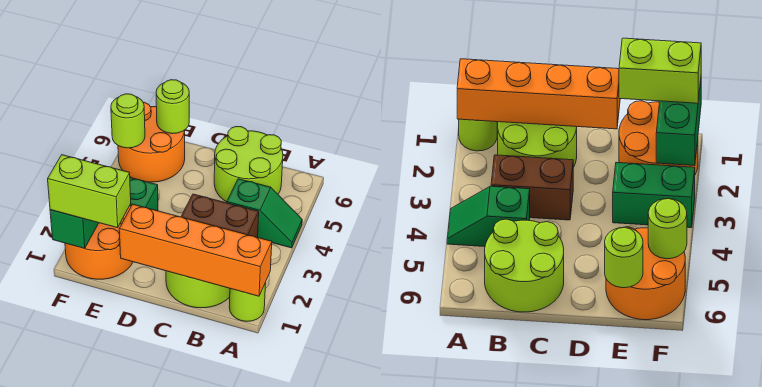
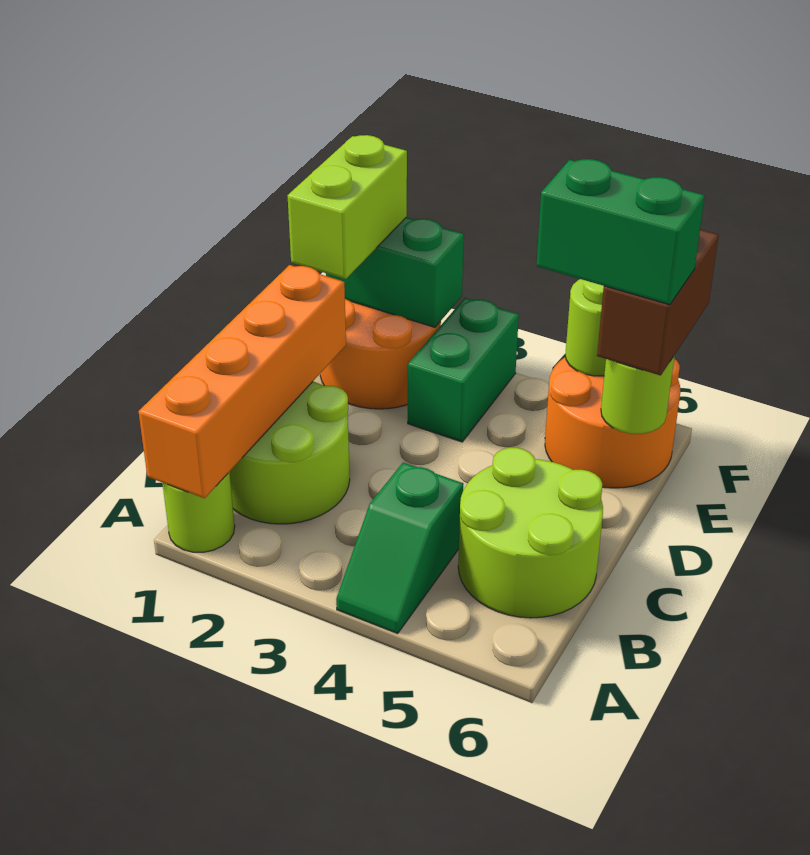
brown brick B3:C3 level 1 -> brown brick E6:F6 level 3
none -> green brick E5:E6 level 4

